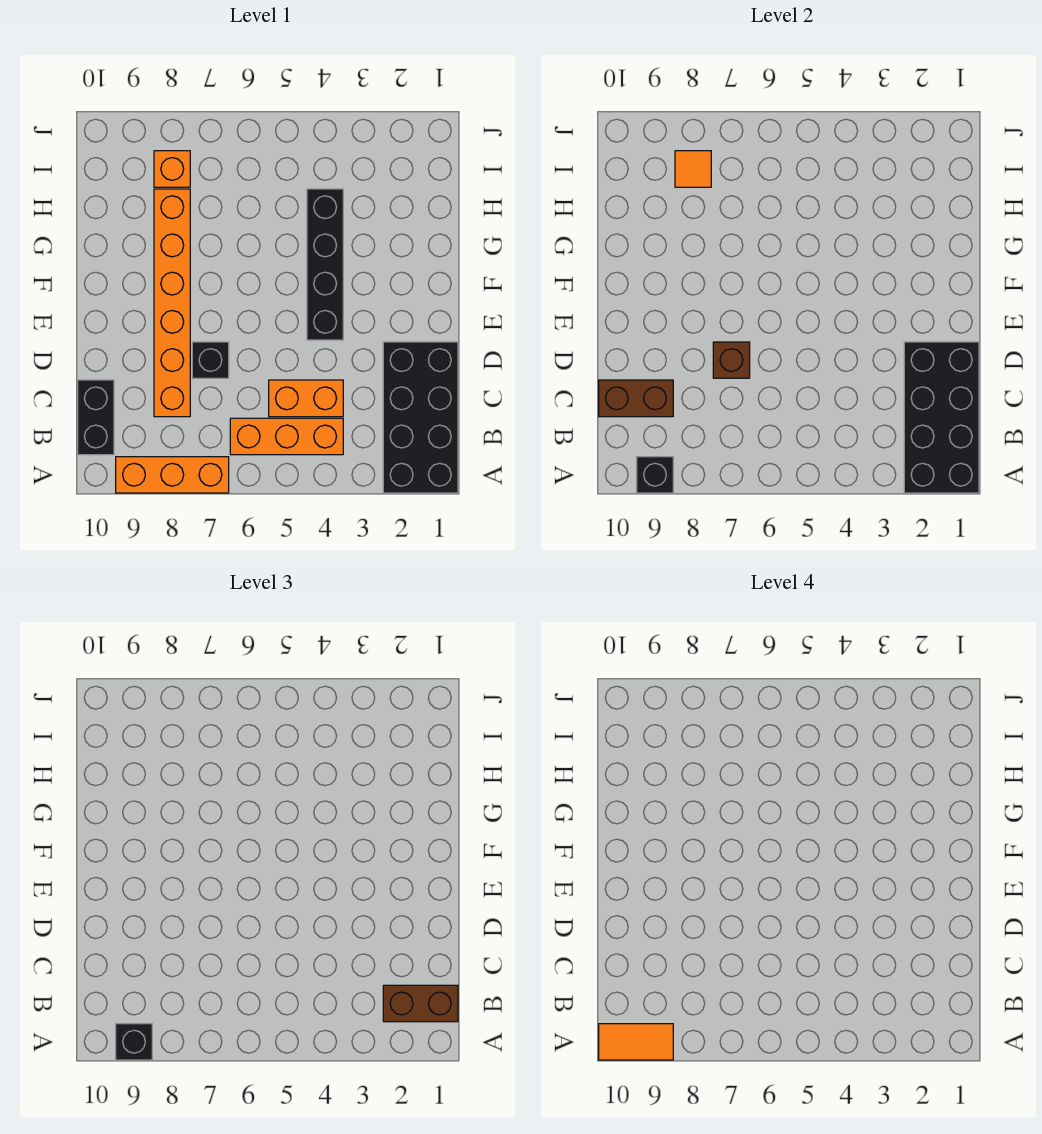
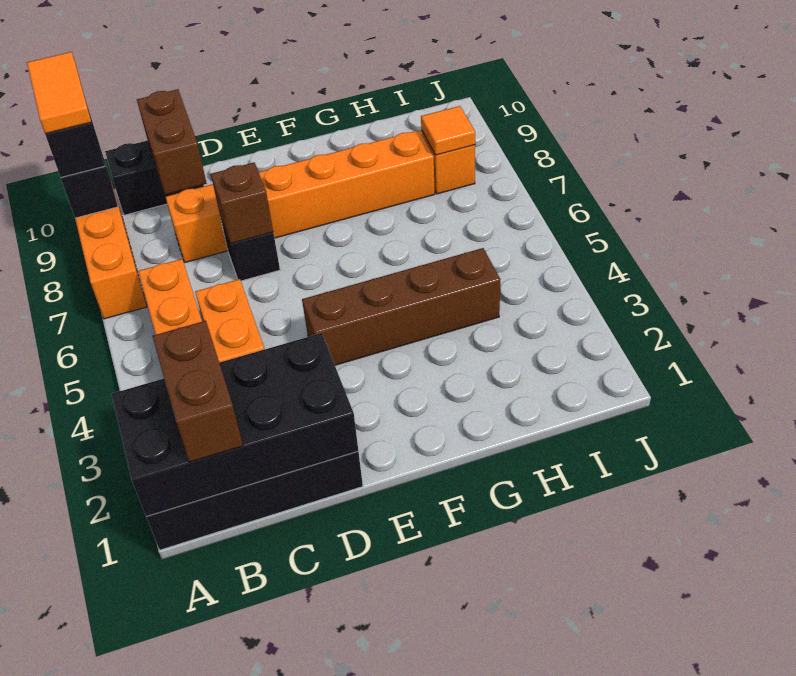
black brick E4:H4 level 1 -> brown brick E4:H4 level 1

